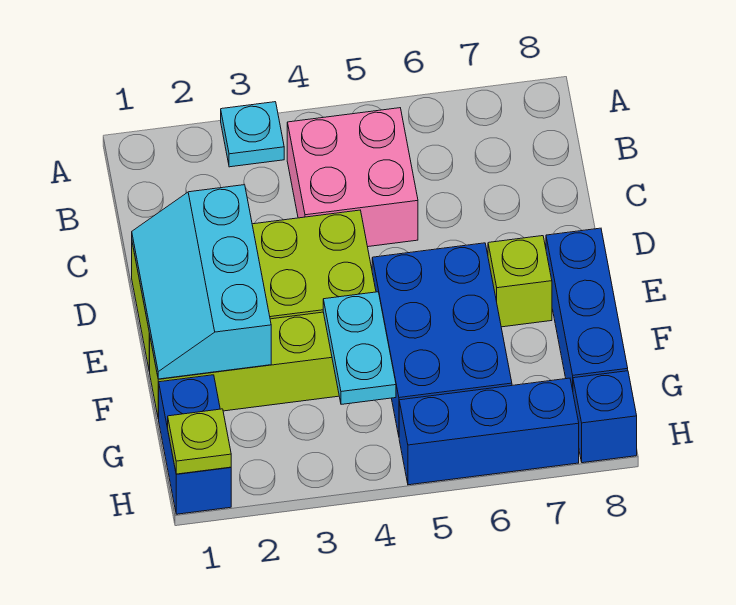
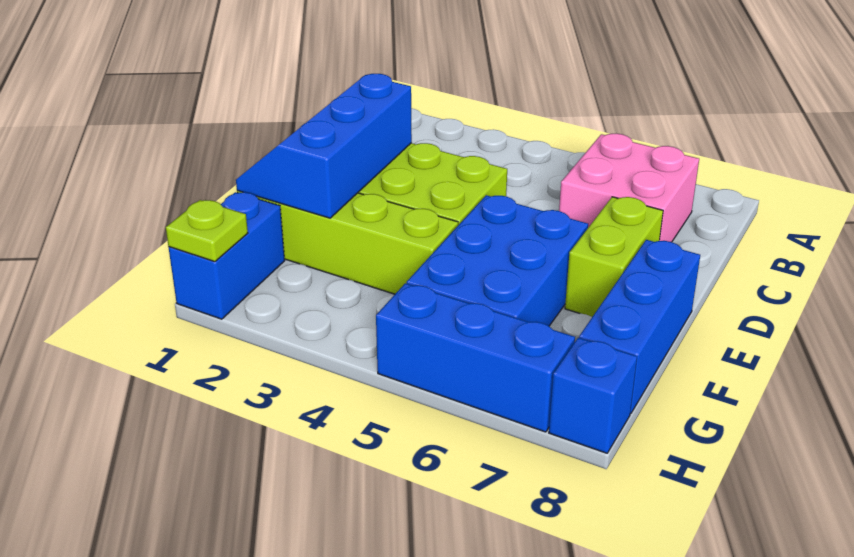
cyan plate A3 level 1 -> none
pink brick B4:C5 level 1 -> pink brick B6:C7 level 1
cyan slope D1:F2 level 2 top 2 -> blue slope D1:F2 level 2 top 2
lime brick E7 level 1 -> lime brick D7:E7 level 1
cyan plate F4:G4 level 2 -> none

